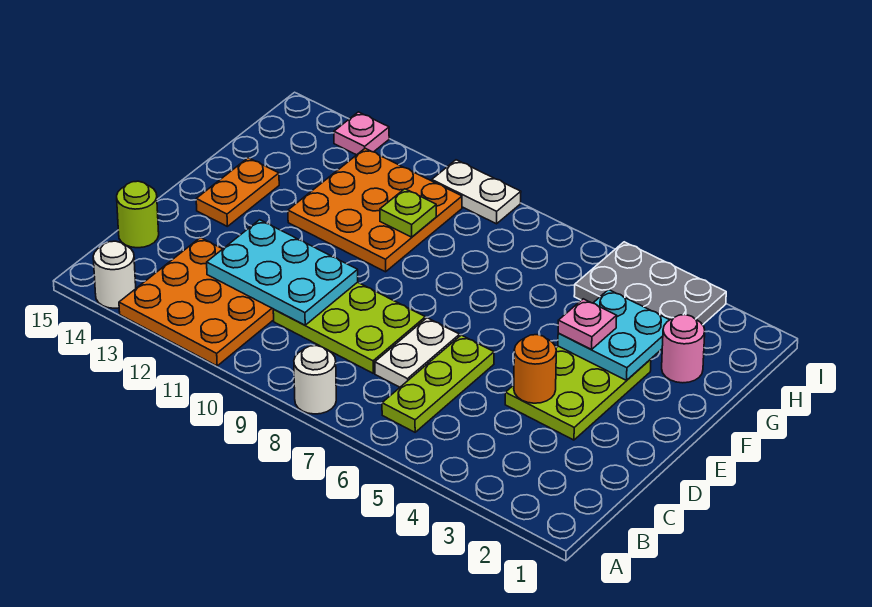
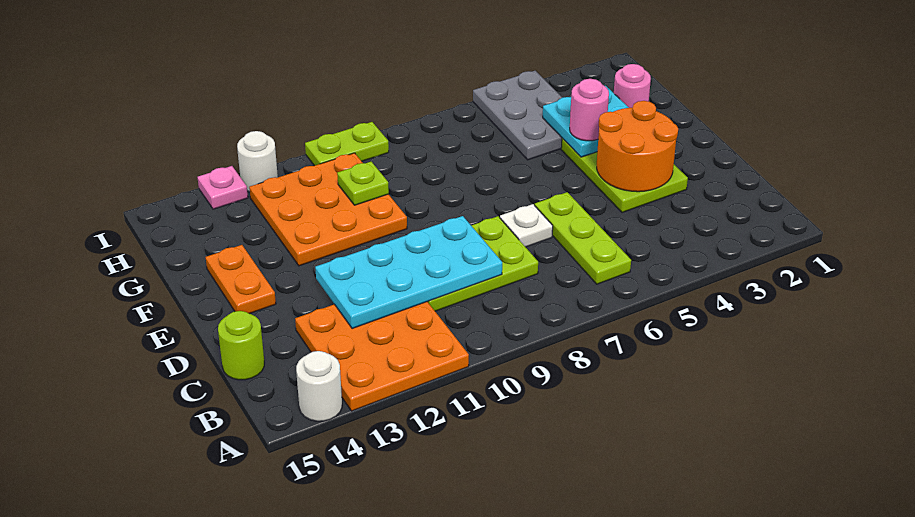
white round brick A8 level 1 -> white round brick I12 level 1
white plate C7:D7 level 1 -> white plate D7 level 1
cyan plate C10:D12 level 2 -> cyan plate C9:D12 level 2
orange round brick D4 level 2 -> orange round brick D3:E4 level 2
pink plate F4 level 3 -> pink round brick F4 level 3
grey plate H3:I5 level 1 -> grey plate G4:I5 level 1
white plate I9:I10 level 1 -> lime plate I9:I10 level 1

